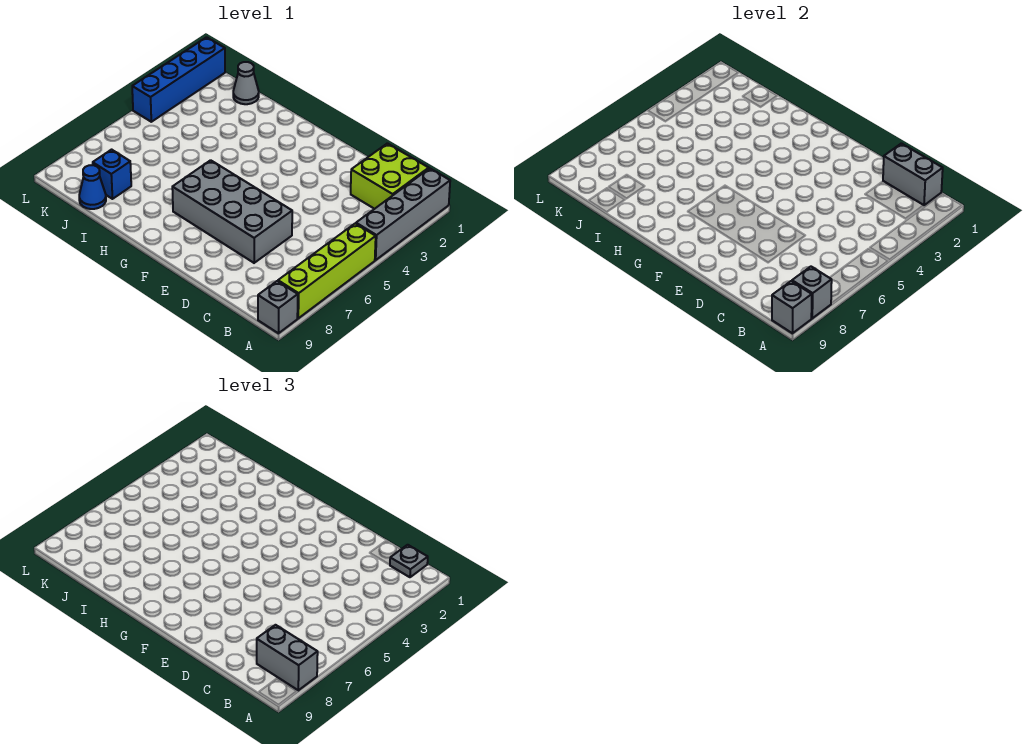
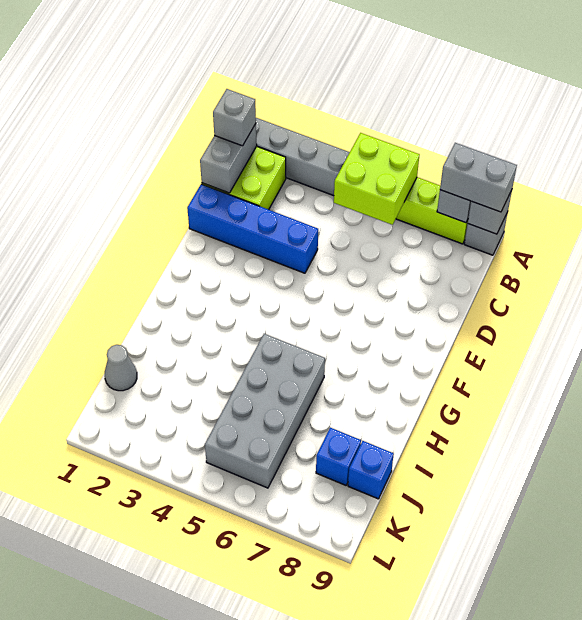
none -> lime brick A5:B6 level 2
grey brick A8:B8 level 3 -> grey brick A8:A9 level 3
grey plate B1 level 3 -> grey brick B1 level 3
grey brick D6:G7 level 1 -> grey brick H5:K6 level 1
blue cone J9 level 1 -> blue brick J9 level 1
blue brick L1:L4 level 1 -> blue brick D1:D4 level 1

